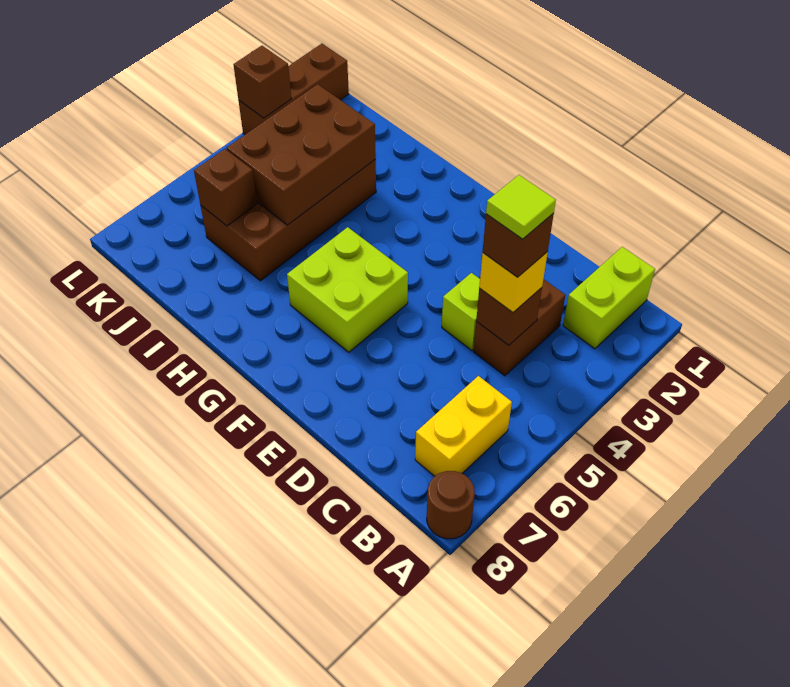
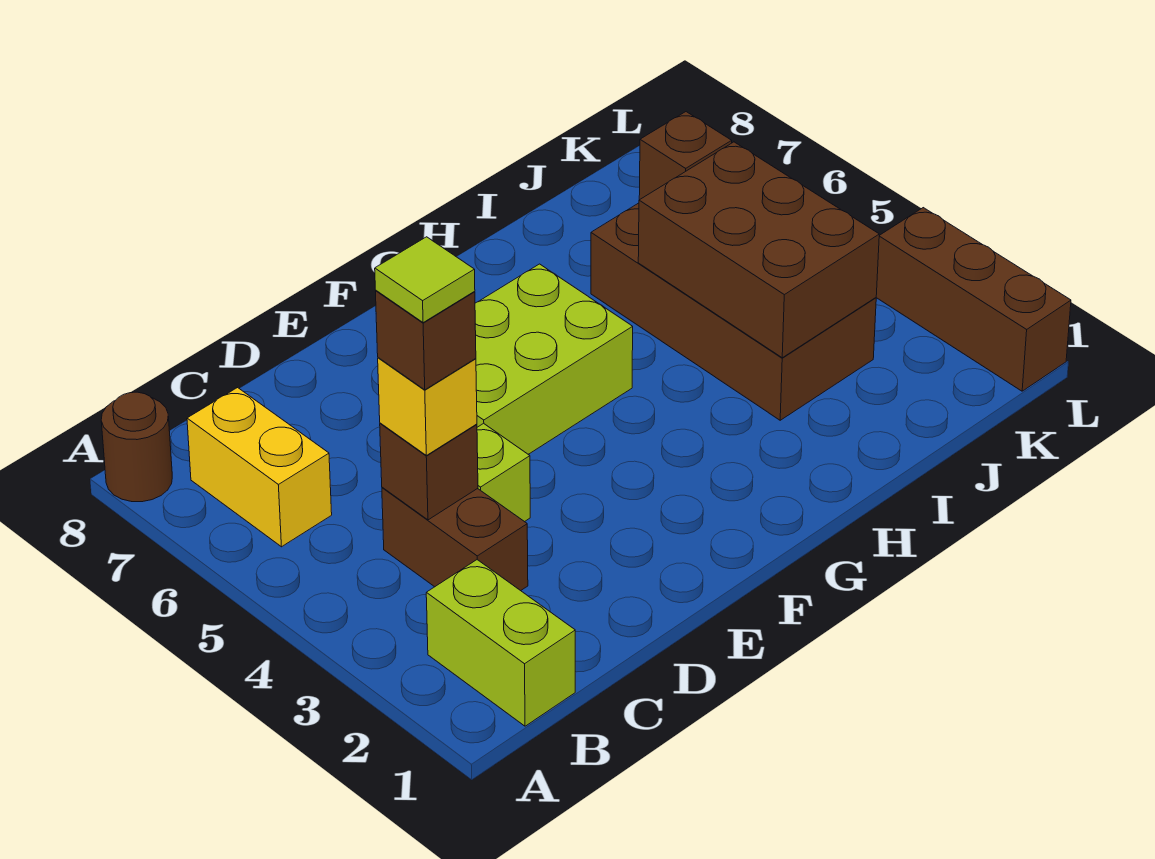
lime brick F5:G6 level 1 -> lime brick E5:G6 level 1
brown brick L3 level 2 -> none

